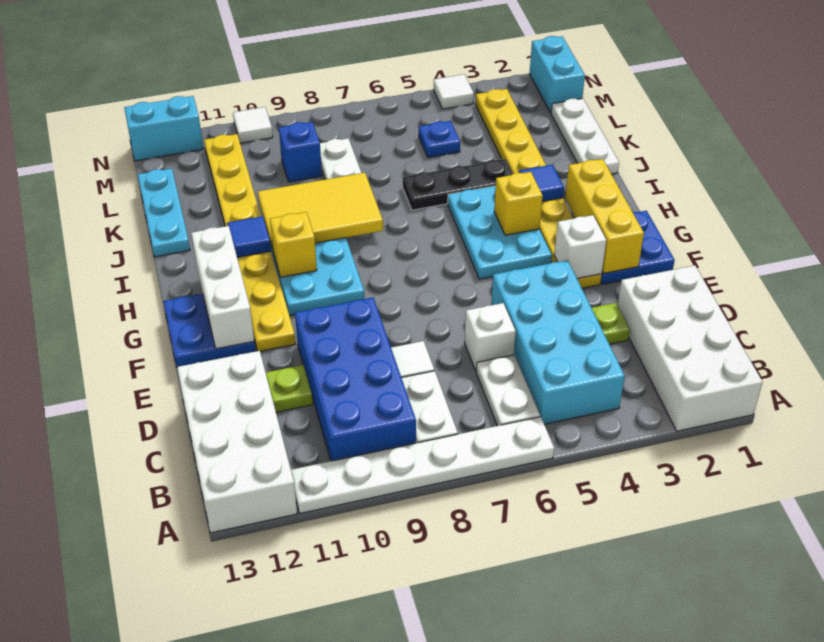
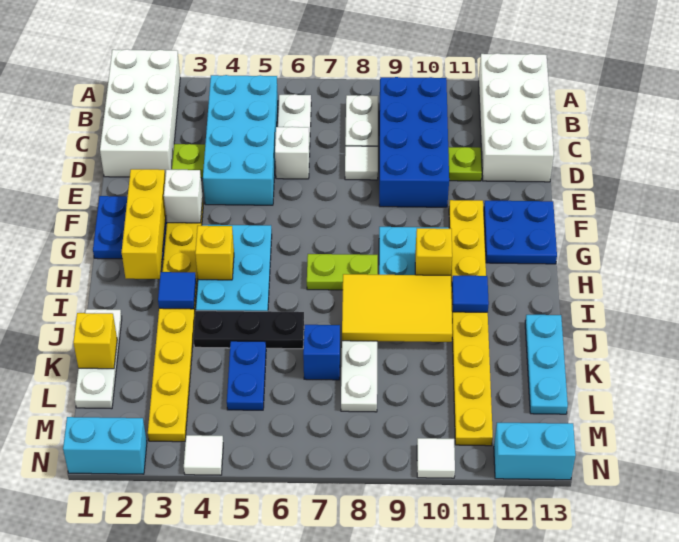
white plate A6:A11 level 1 -> none
white brick F12:H12 level 2 -> none
none -> lime plate H7:H8 level 1
none -> yellow brick K1 level 2
blue plate L5 level 1 -> blue plate K5:L5 level 1
blue brick L9 level 1 -> blue brick K7 level 1
cyan brick M1:N1 level 1 -> cyan brick N1:N2 level 1

